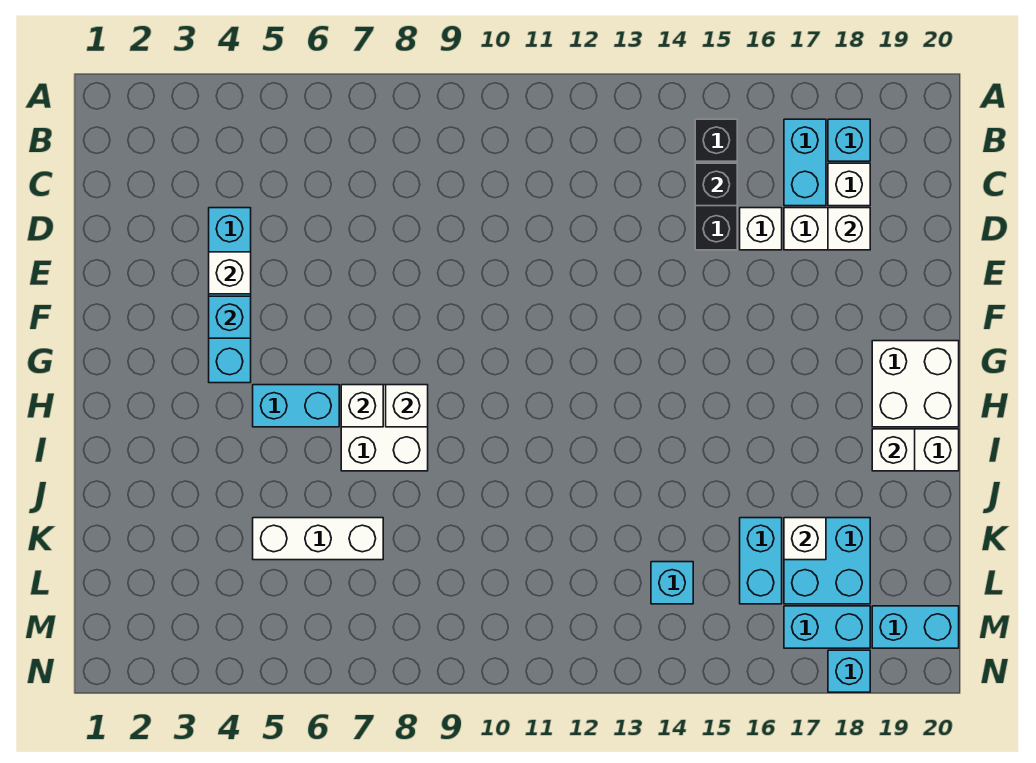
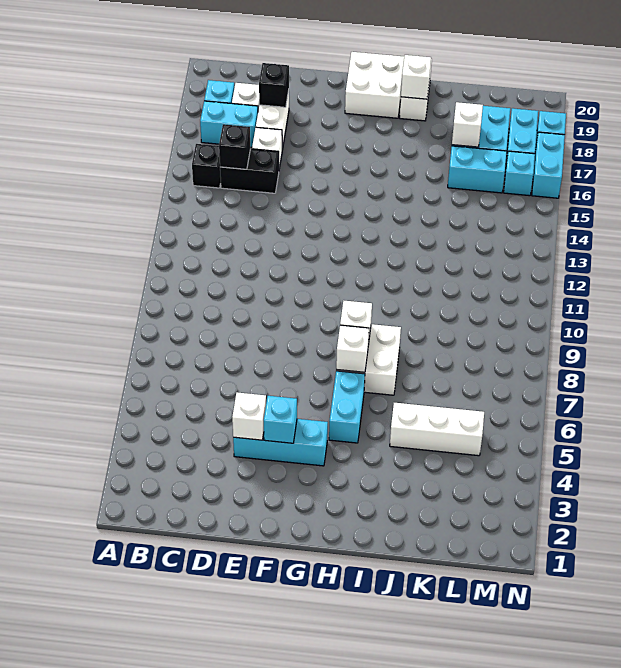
cyan brick D4:G4 level 1 -> cyan brick E4:G4 level 1
white brick D18 level 2 -> black brick D18 level 2
white brick K5:K7 level 1 -> white brick J5:L5 level 1
cyan brick L14 level 1 -> cyan brick M16 level 1
cyan brick M19:M20 level 1 -> cyan brick N16:N17 level 1

